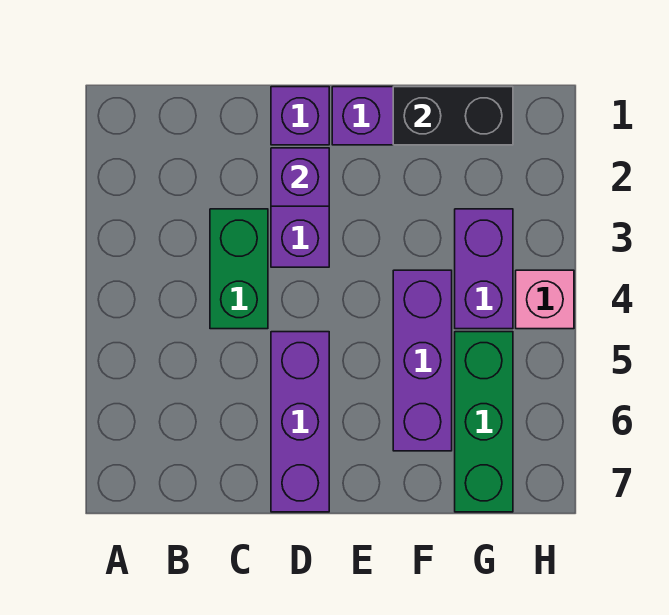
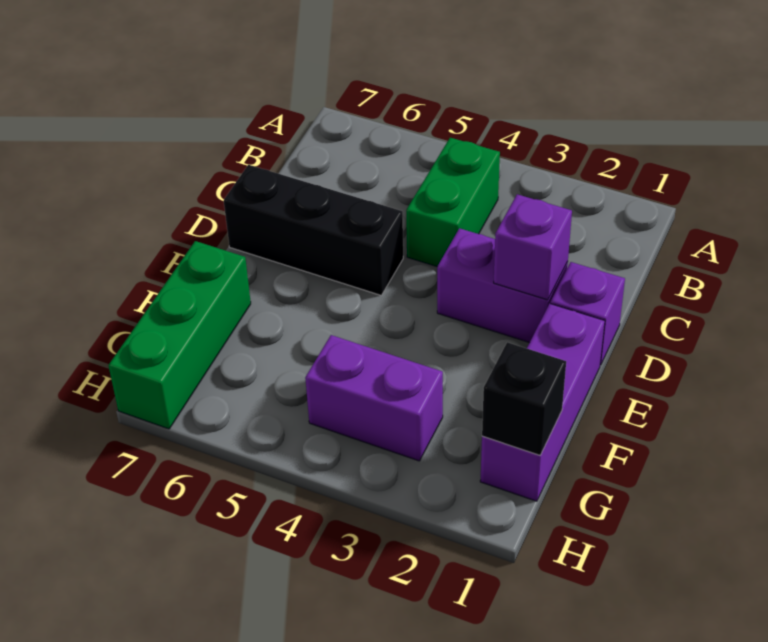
green brick C3:C4 level 1 -> green brick B4:C4 level 1
purple brick D5:D7 level 1 -> black brick D5:D7 level 1
black brick F1:G1 level 2 -> black brick G1 level 2
purple brick F4:F6 level 1 -> none
green brick G5:G7 level 1 -> green brick F7:H7 level 1
pink brick H4 level 1 -> none

